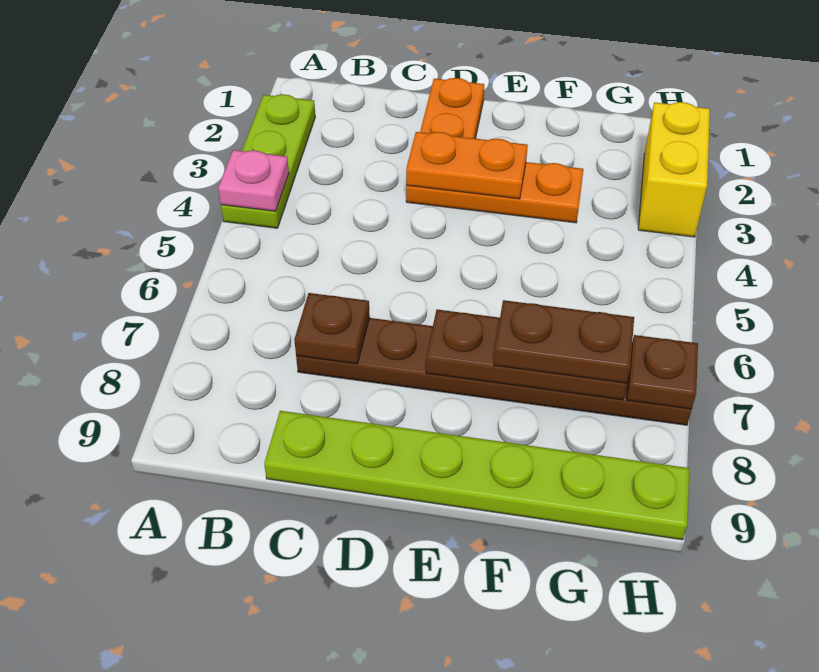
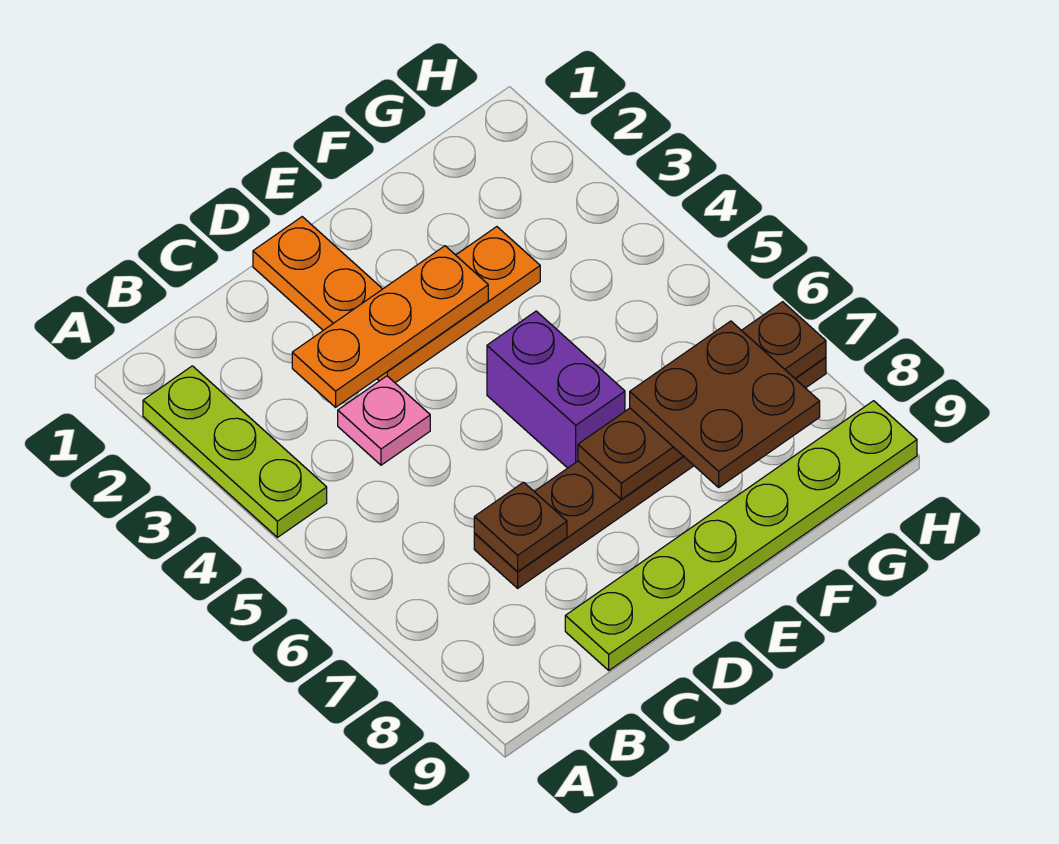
pink plate A4 level 2 -> pink plate C4 level 1
orange plate D3:E3 level 2 -> orange plate C3:E3 level 2
none -> purple brick E5:E6 level 1
brown plate F7:G7 level 3 -> brown plate F7:G8 level 3
yellow brick H2:H3 level 1 -> none

